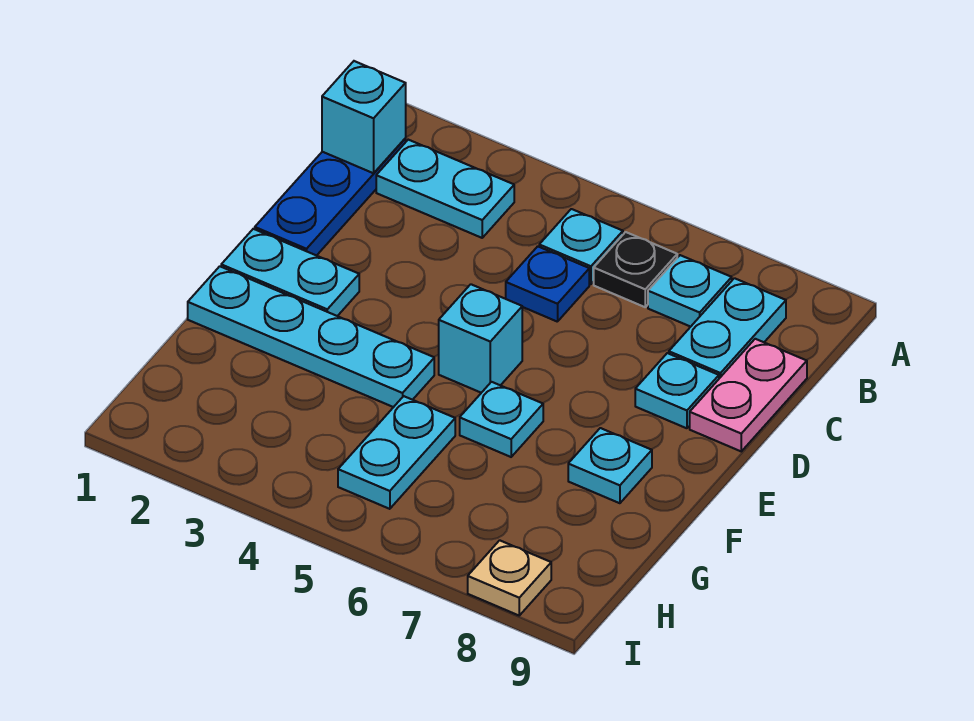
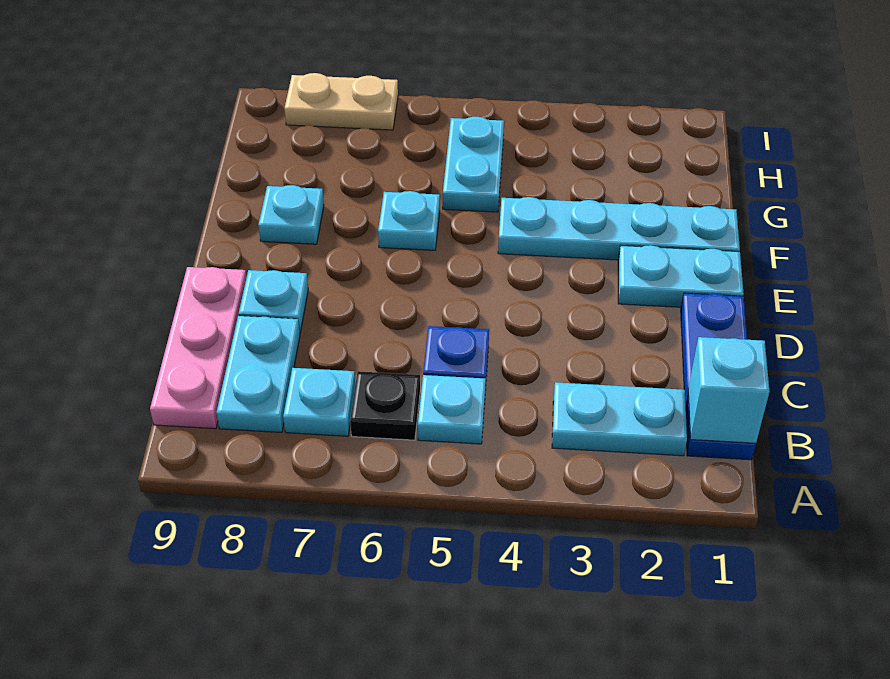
pink plate C9:D9 level 1 -> pink plate B9:D9 level 1
cyan brick E5 level 1 -> none
tan plate I8 level 1 -> tan plate I7:I8 level 1

